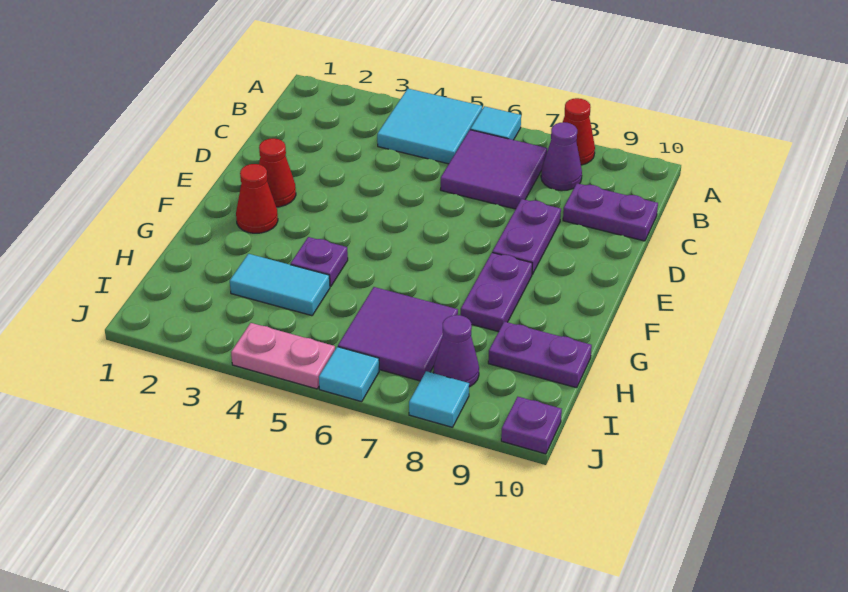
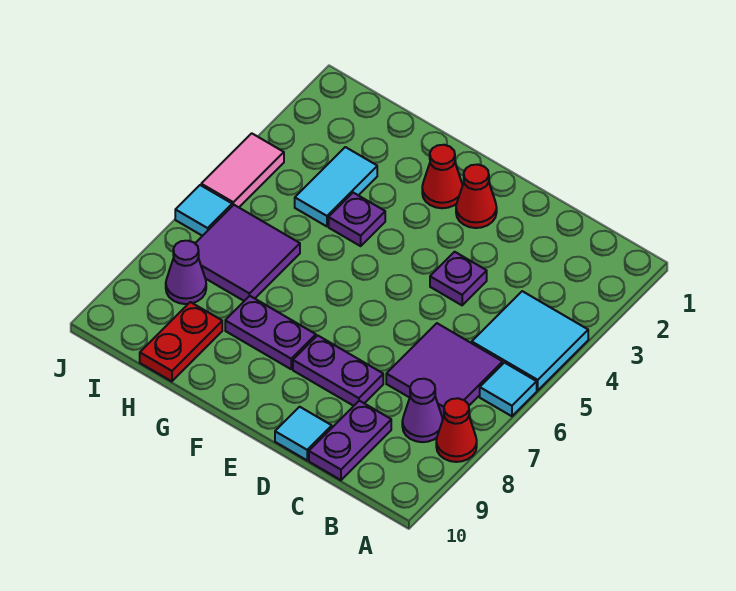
purple plate H9:H10 level 1 -> red plate H9:H10 level 1
pink plate J4:J5 level 1 -> pink tile J4:J5 level 1
cyan tile J8 level 1 -> cyan tile D10 level 1
purple plate J10 level 1 -> purple plate D4 level 1

